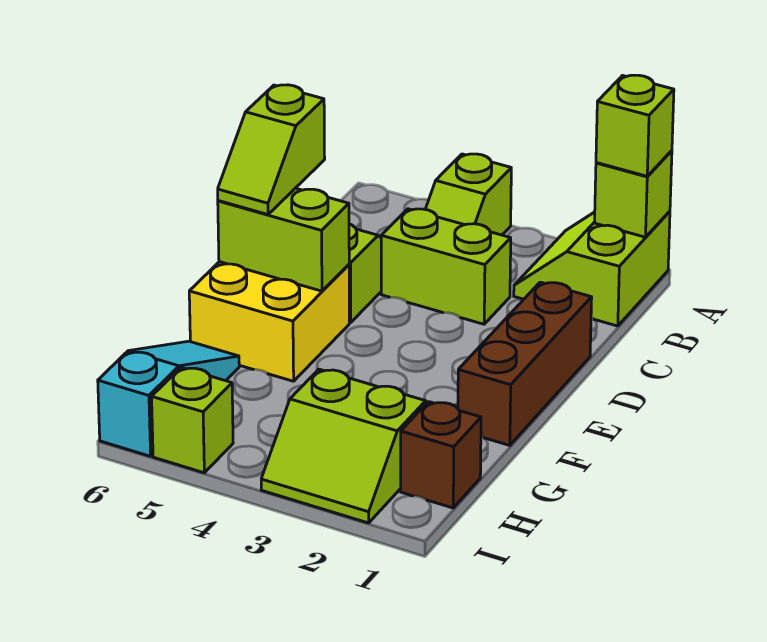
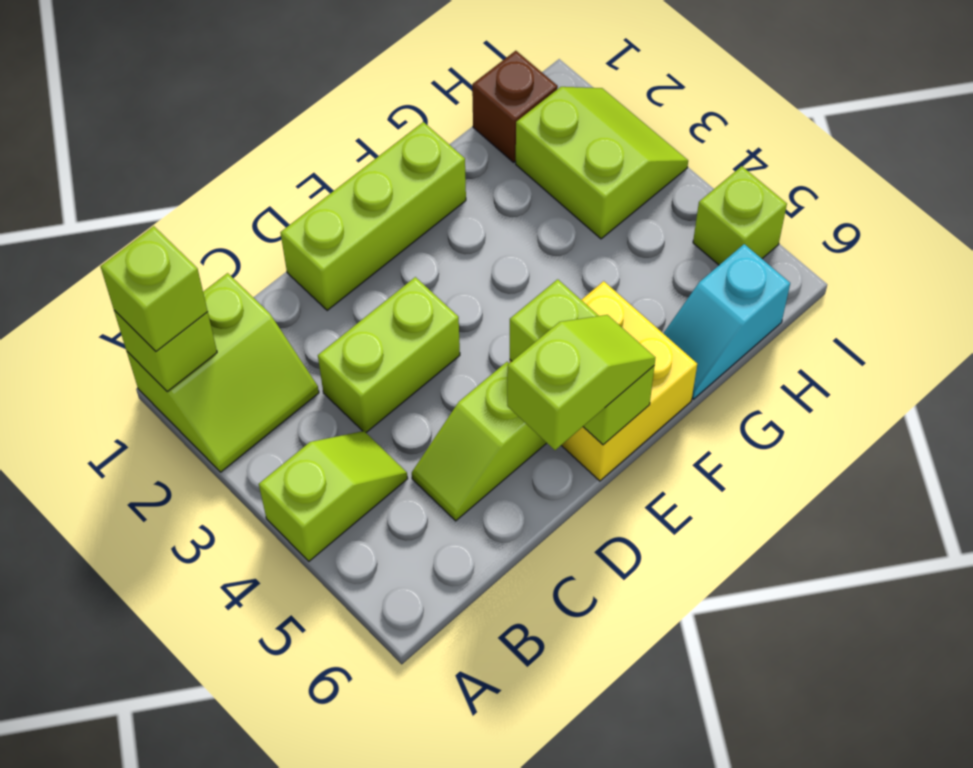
lime brick C3:C4 level 1 -> lime brick C3:D3 level 1
brown brick D1:F1 level 1 -> lime brick D1:F1 level 1
cyan slope G6:I6 level 1 top I -> cyan slope G6:H6 level 1 top H

